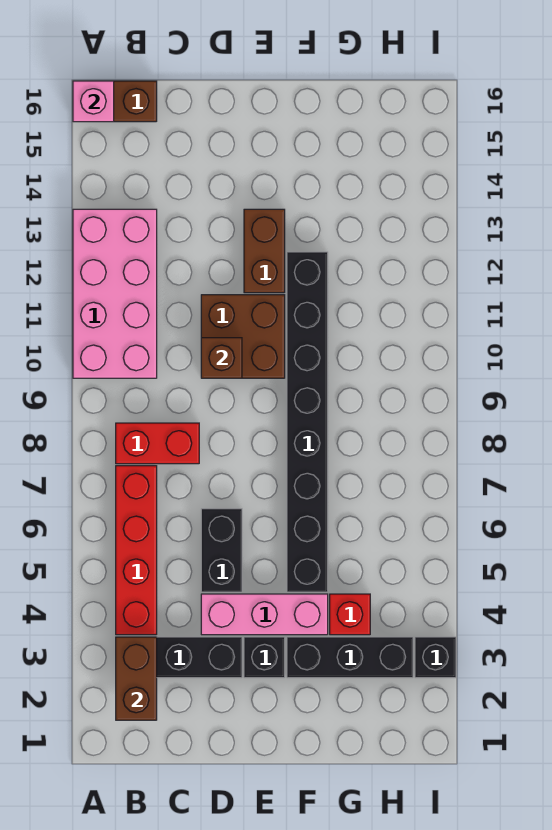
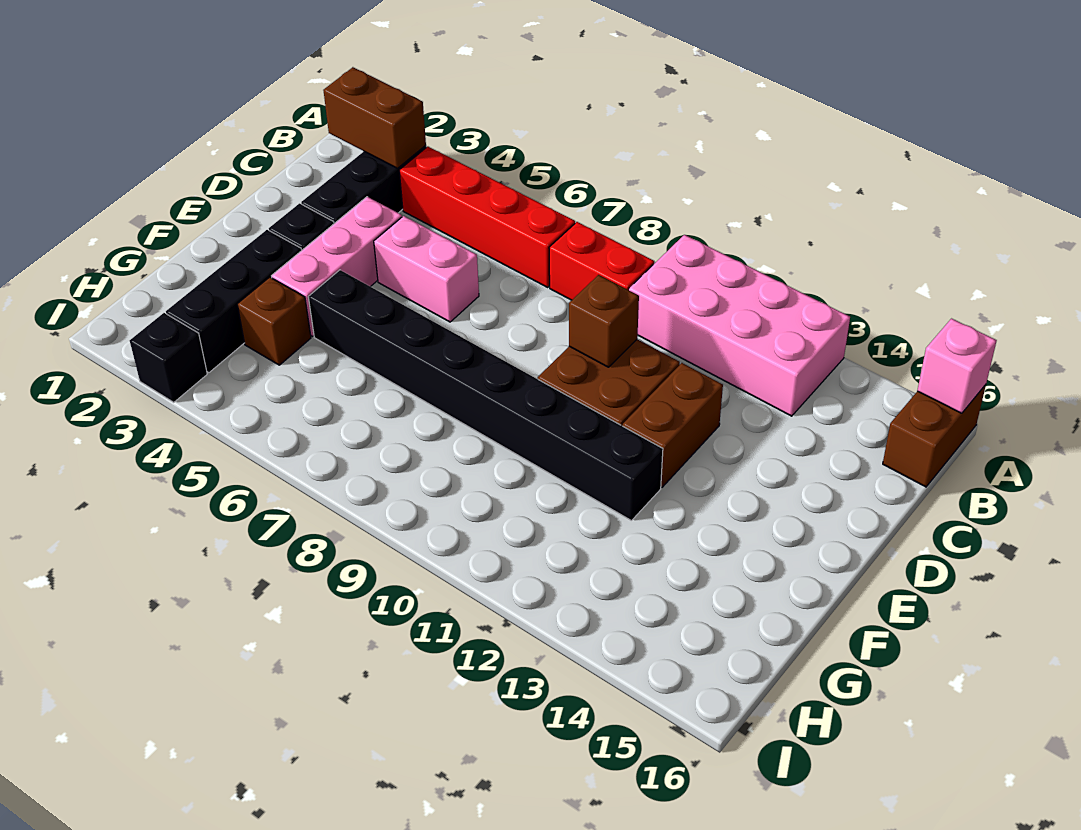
red brick B8:C8 level 1 -> red brick B8:B9 level 1
black brick D5:D6 level 1 -> pink brick D5:D6 level 1
brown brick E12:E13 level 1 -> brown brick D12:E12 level 1
red brick G4 level 1 -> brown brick G4 level 1

